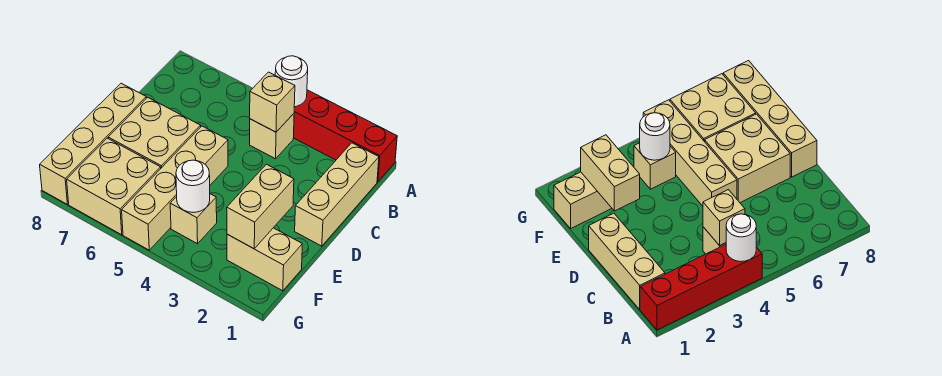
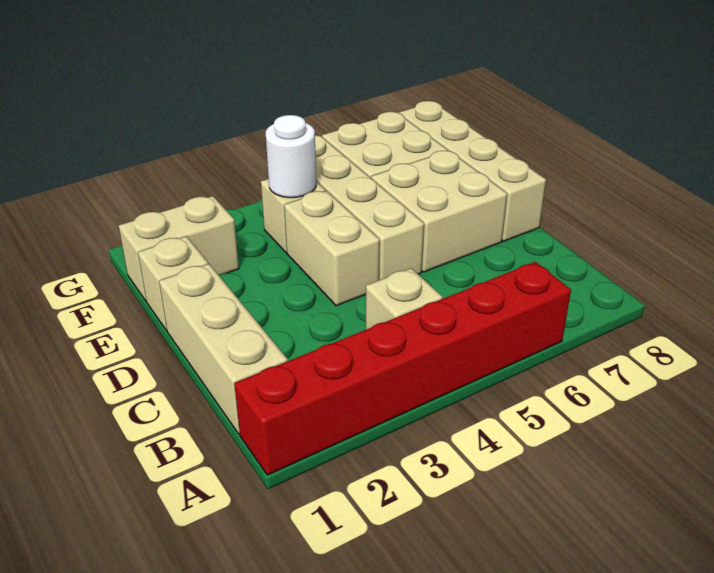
red brick A1:A4 level 1 -> red brick A1:A6 level 1
white round brick A4 level 2 -> none
tan brick B4 level 2 -> tan brick E1 level 1
tan brick E2:F2 level 2 -> tan brick D4:E4 level 1

